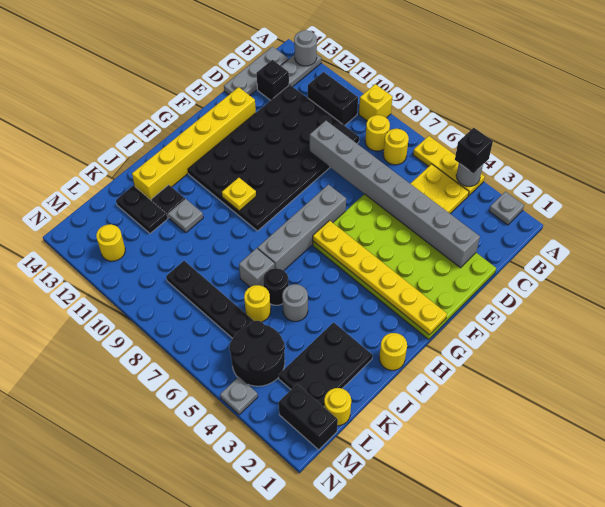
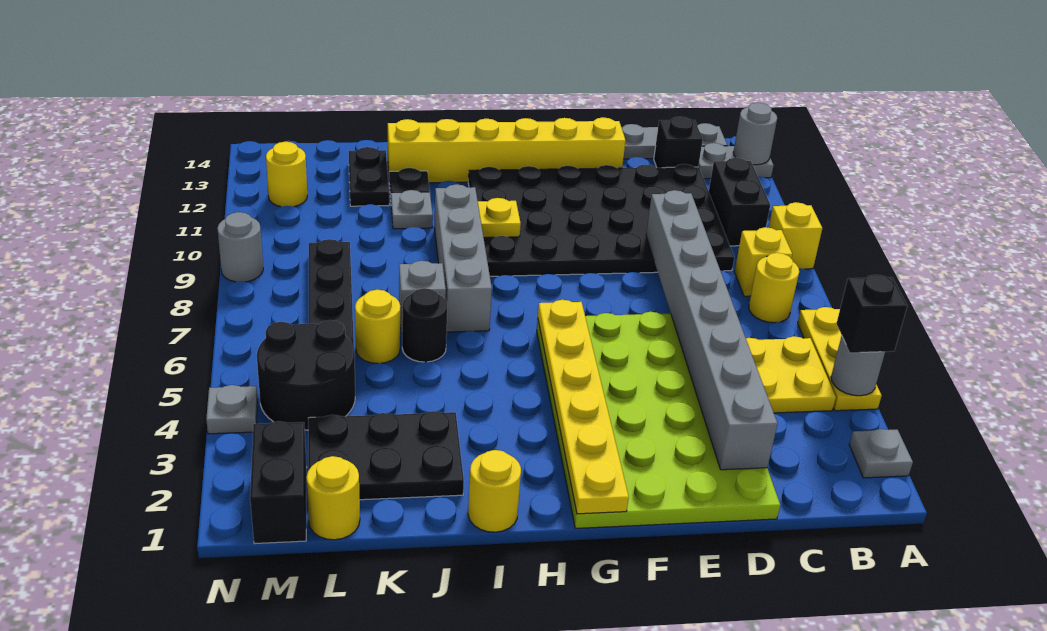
yellow round brick B8 level 1 -> yellow brick B8 level 1
grey brick F7:I7 level 1 -> grey brick I7:I10 level 1
grey round brick J5 level 1 -> grey round brick N9 level 1

